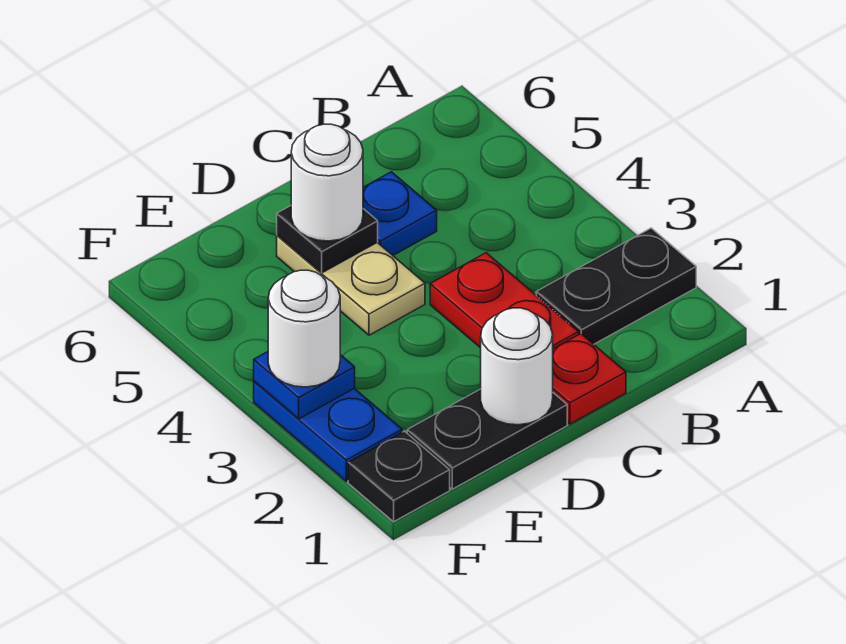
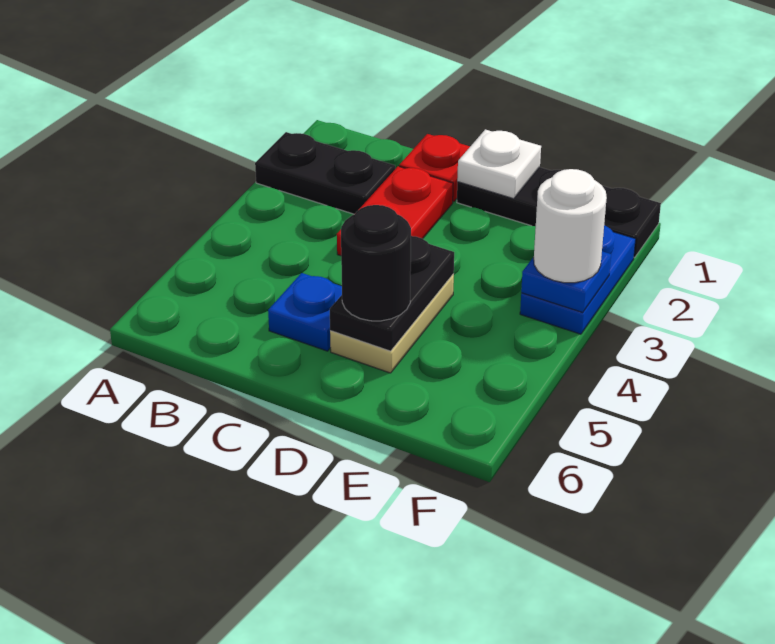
white round brick D1 level 2 -> white plate D1 level 2
black plate D5 level 2 -> black plate D4:D5 level 2
white round brick D5 level 3 -> black round brick D5 level 3

